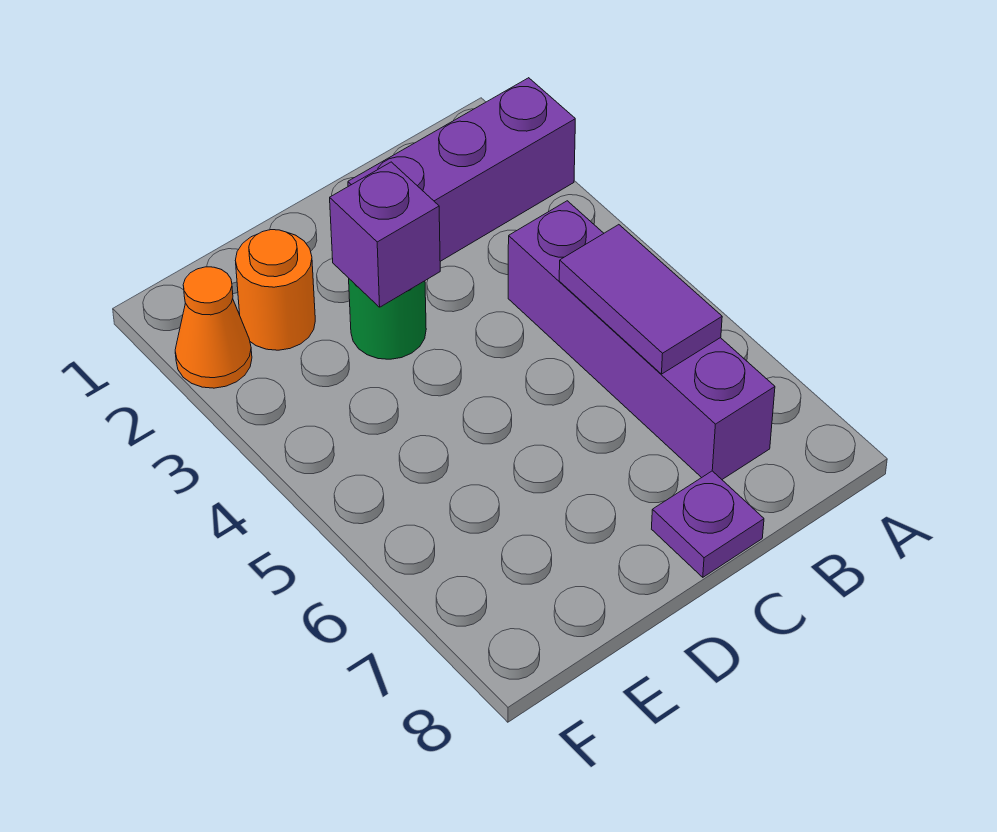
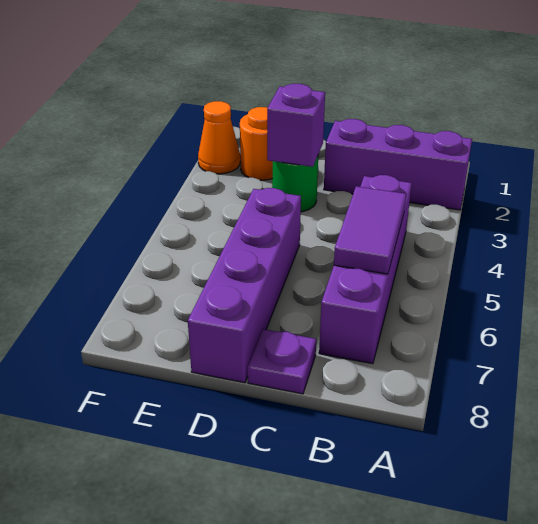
none -> purple brick D5:D8 level 1

